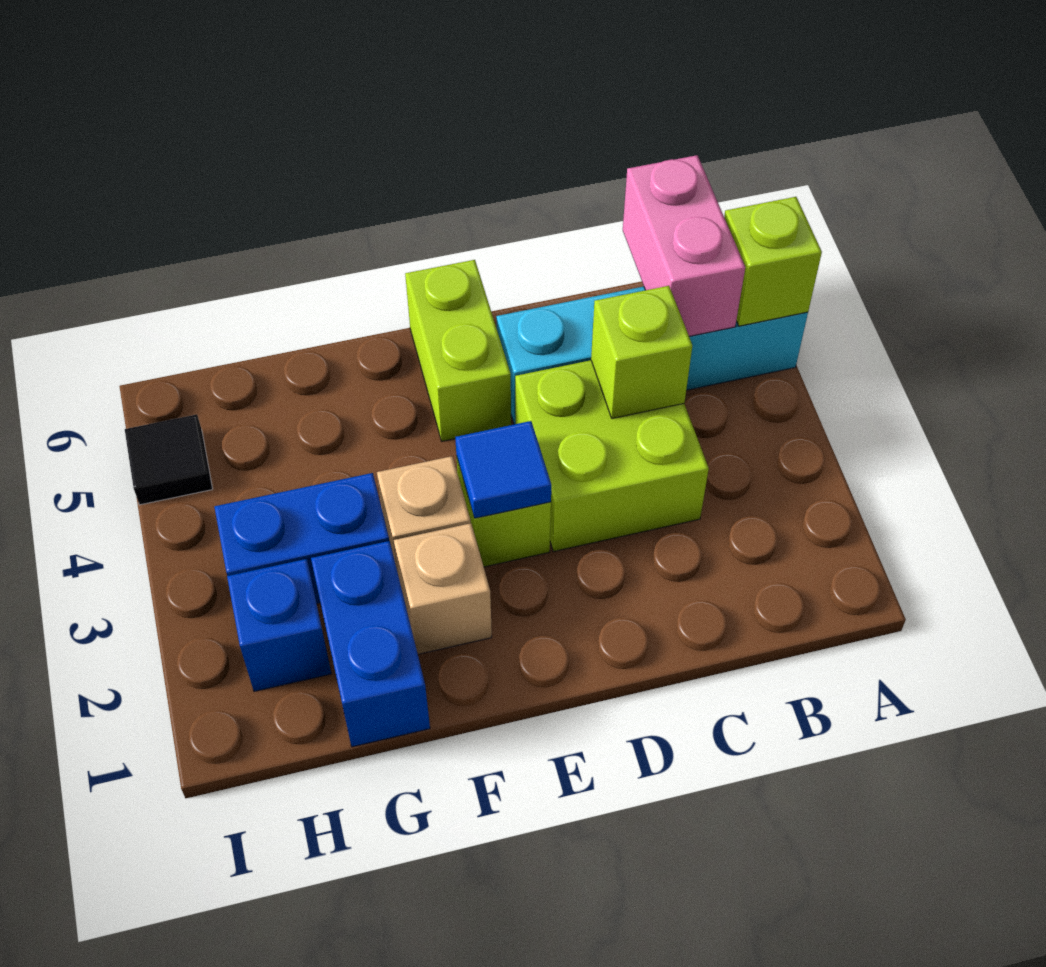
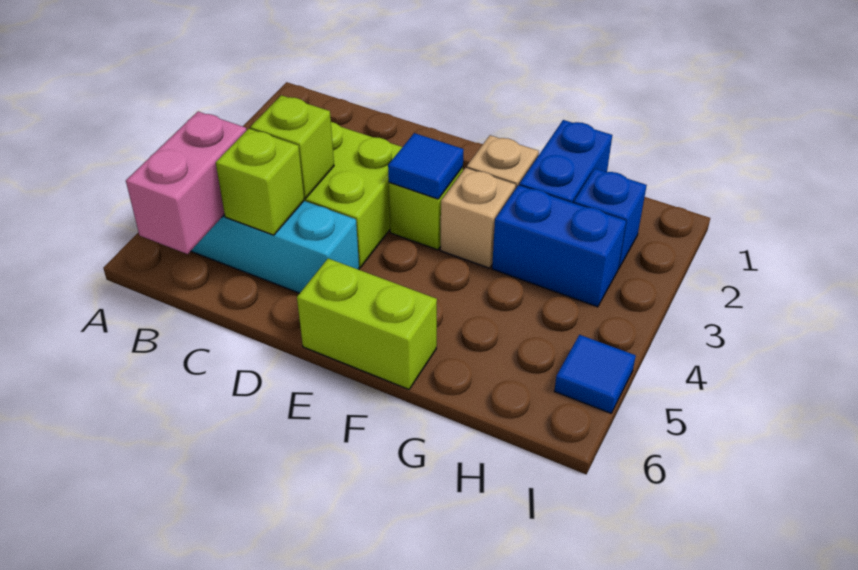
lime brick A5 level 2 -> lime brick C5 level 2
lime brick E5:E6 level 1 -> lime brick E6:F6 level 1
black tile I5 level 1 -> blue tile I5 level 1

